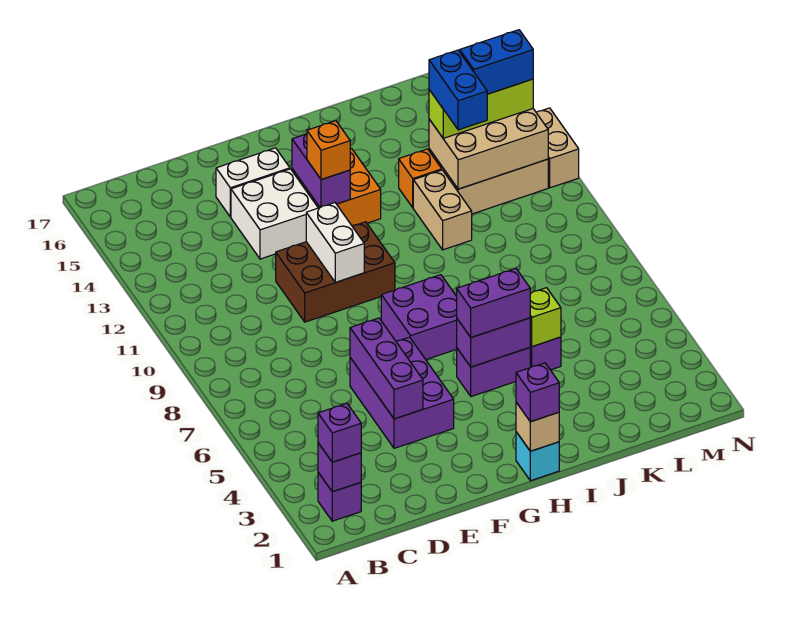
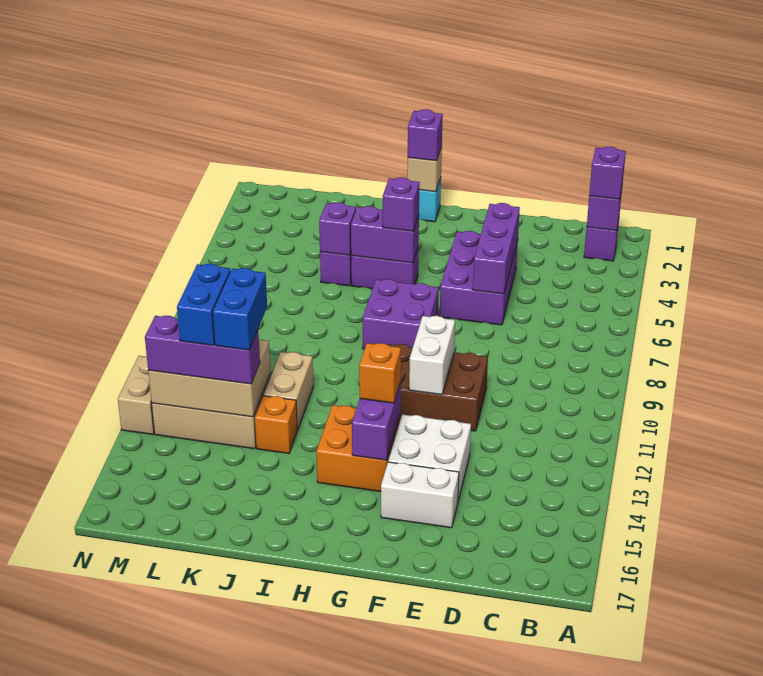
purple brick H5:I5 level 3 -> purple brick H5 level 3
lime brick J5 level 2 -> purple brick J5 level 2
lime brick K13:M13 level 3 -> purple brick K13:M13 level 3
blue brick L13:M13 level 4 -> blue brick L12:L13 level 4

